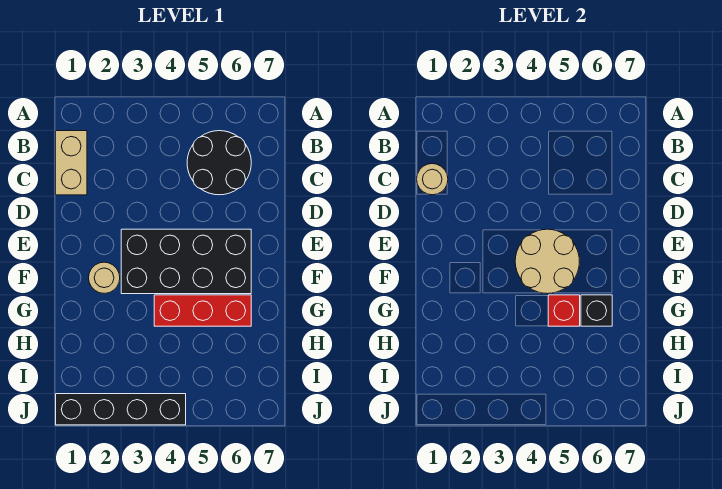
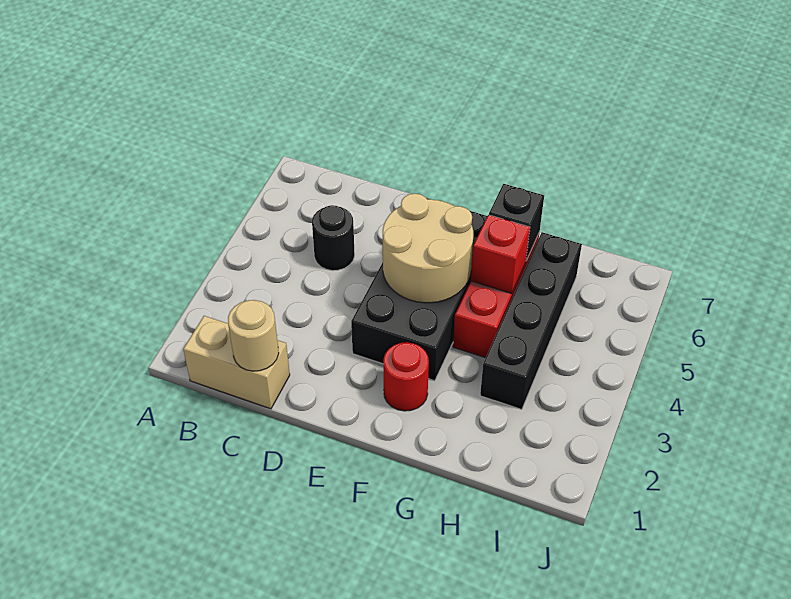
black round brick B5:C6 level 1 -> black round brick C5 level 1
tan round brick F2 level 1 -> red round brick F2 level 1
black brick J1:J4 level 1 -> black brick H3:H6 level 1

